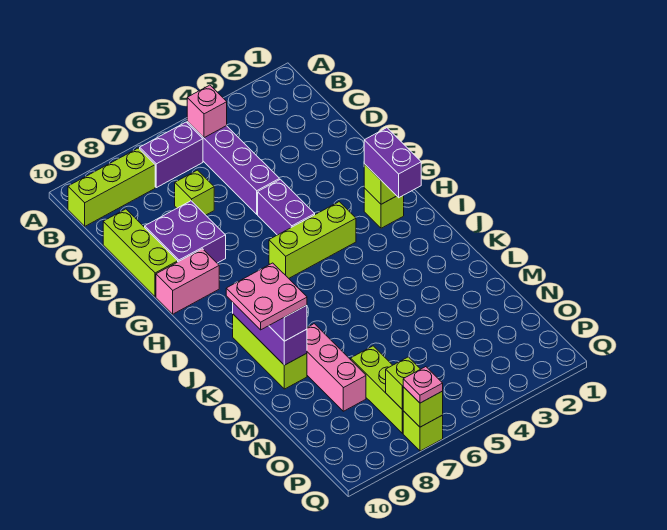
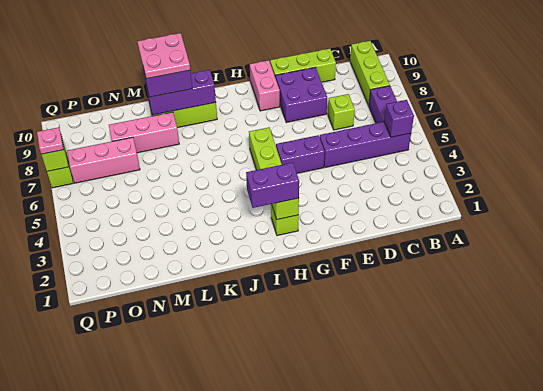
pink brick B5 level 2 -> purple brick B5 level 2
lime brick N7:P7 level 1 -> pink brick N7:P7 level 1
lime brick P7 level 2 -> none

